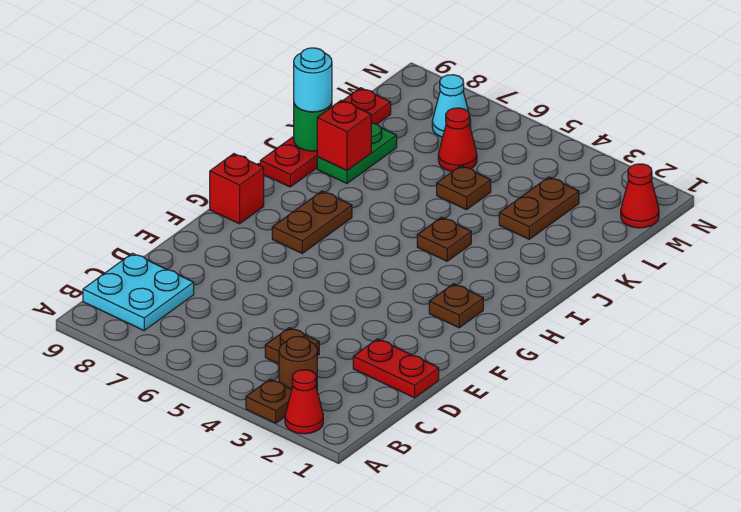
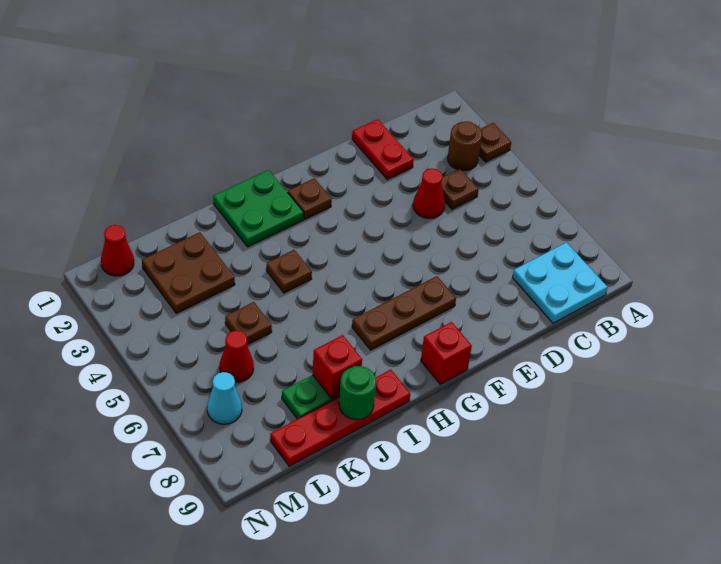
red cone A2 level 1 -> red cone D4 level 1
brown plate G7:H7 level 1 -> brown plate F7:H7 level 1
none -> green plate H1:I2 level 1
cyan round brick J9 level 3 -> none
brown plate K3:L3 level 1 -> brown plate K2:L3 level 1

